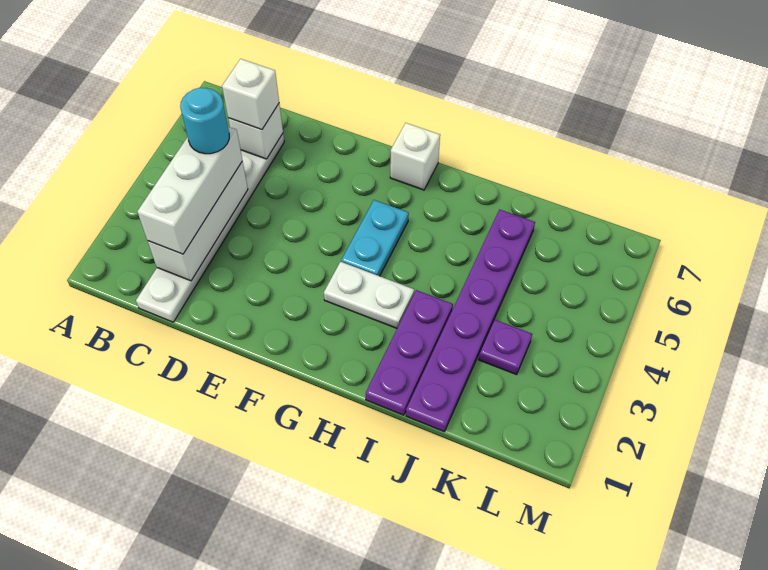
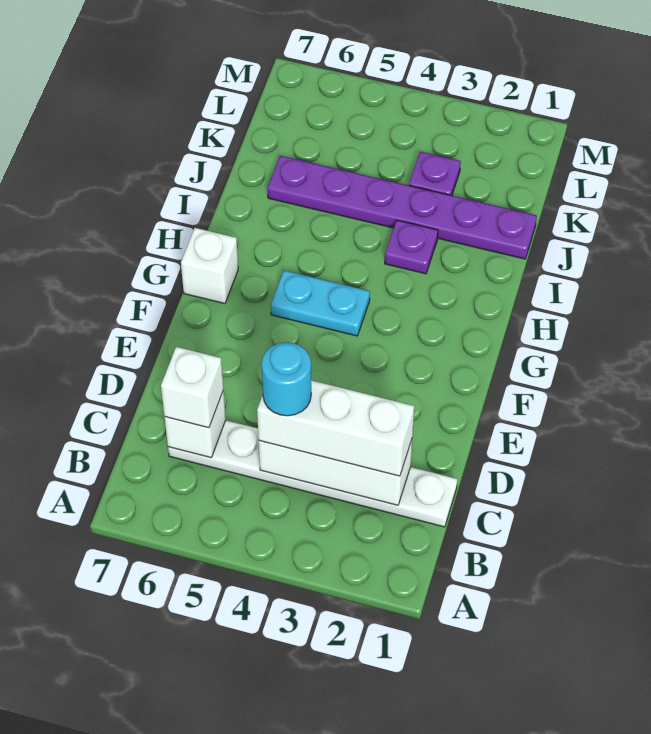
white plate G3:H3 level 1 -> none
purple plate I1:I3 level 1 -> purple plate I3 level 1

